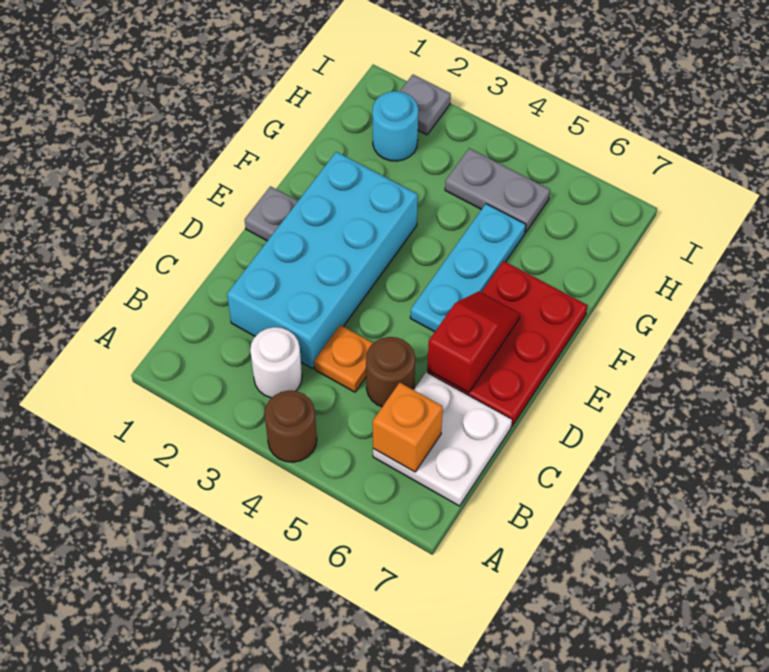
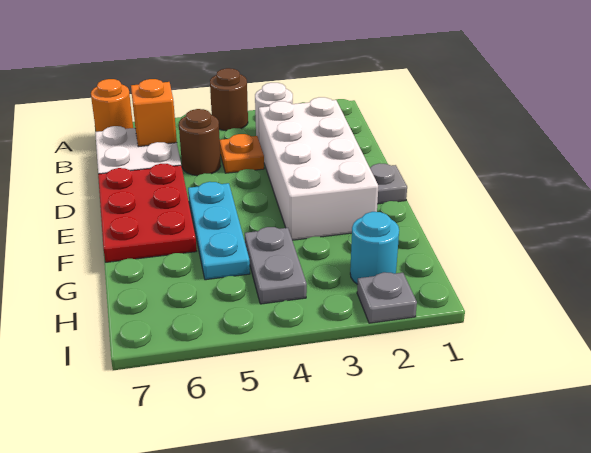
none -> orange round brick A7 level 1
cyan brick C2:F3 level 1 -> white brick C2:F3 level 1
red slope D6:E6 level 2 top D -> none
grey plate H4:H5 level 1 -> grey plate G4:H4 level 1

